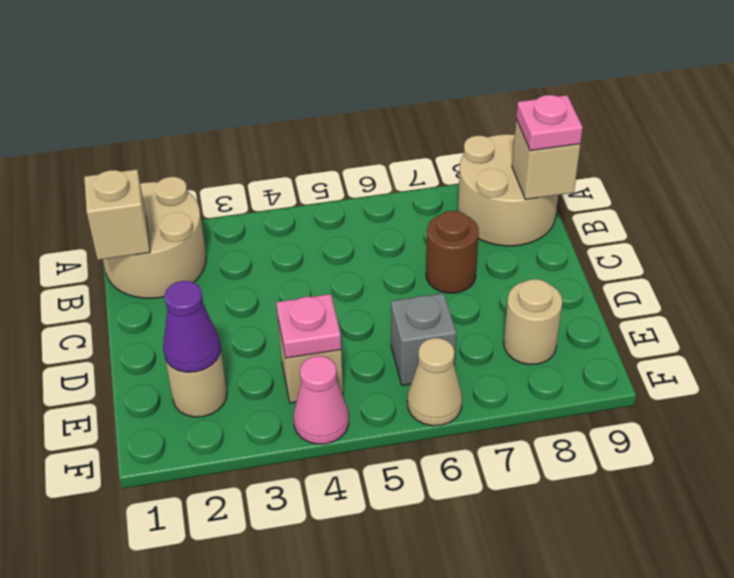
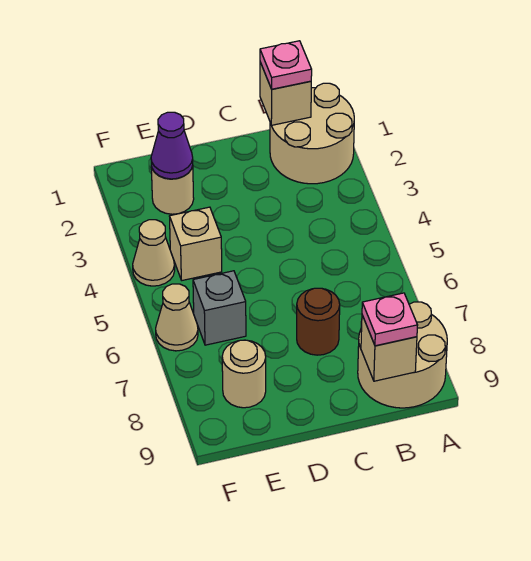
pink plate E4 level 2 -> pink plate B1 level 3
pink cone F4 level 1 -> tan cone F4 level 1

